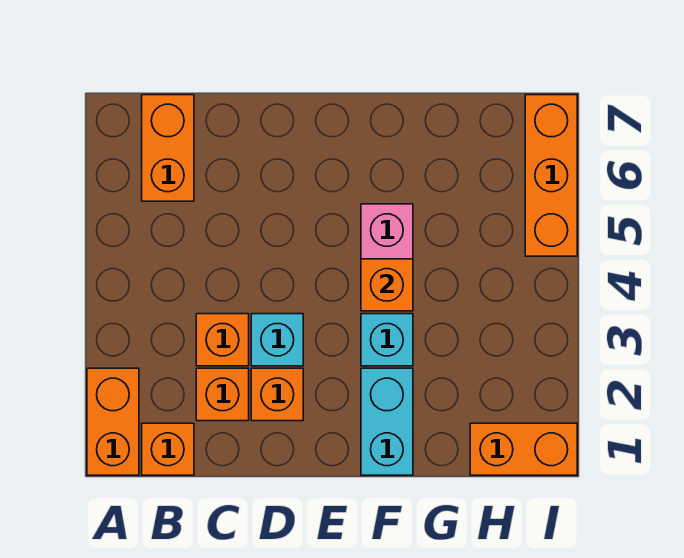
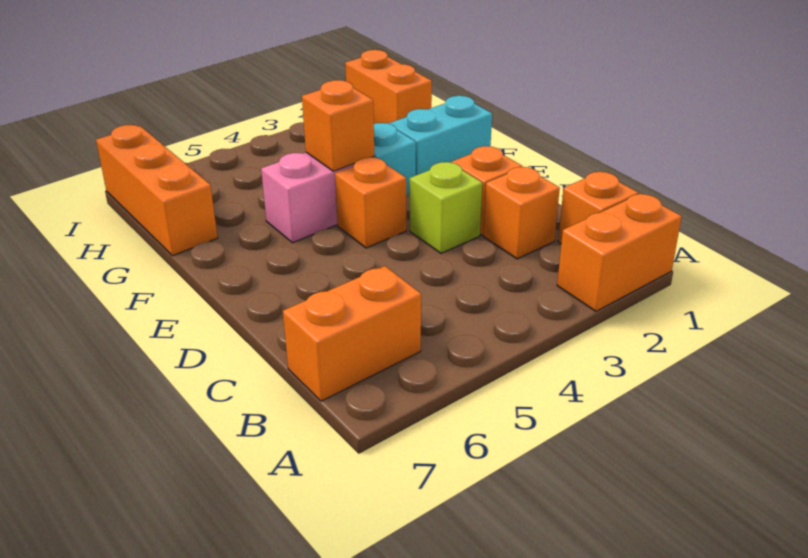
orange brick C3 level 1 -> orange brick E4 level 1
cyan brick D3 level 1 -> lime brick D3 level 1
orange brick I5:I7 level 1 -> orange brick G7:I7 level 1

